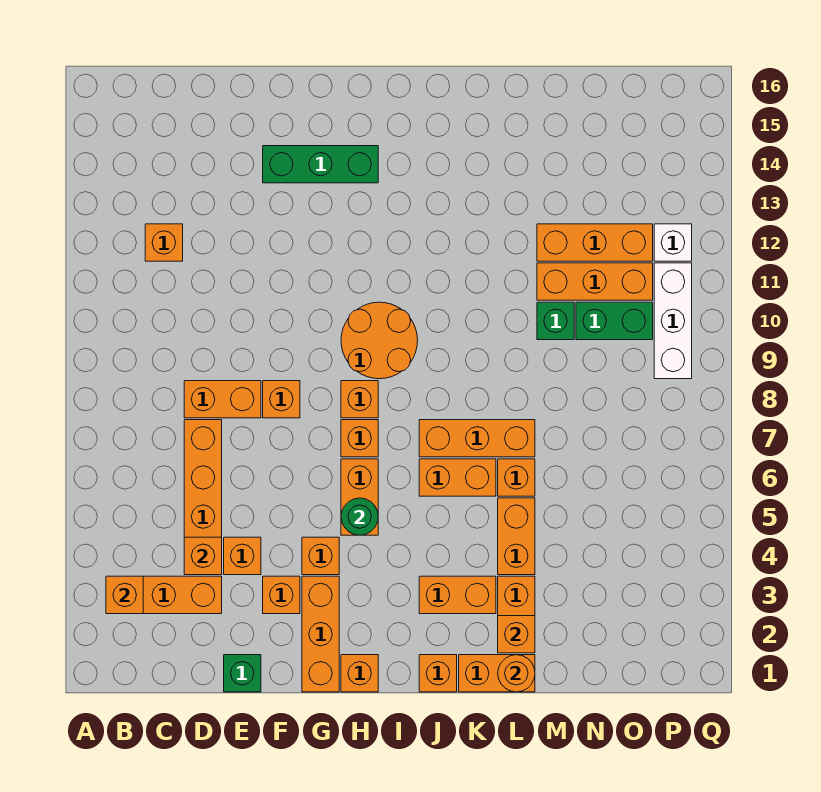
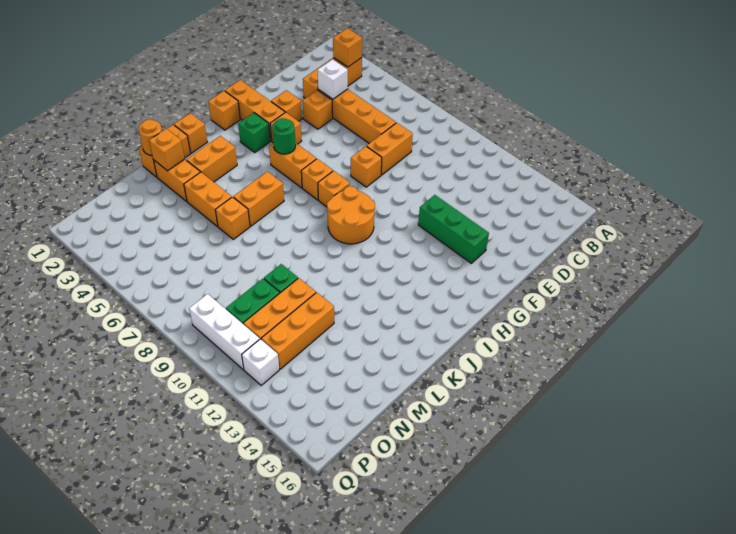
orange brick C12 level 1 -> none
orange brick D4 level 2 -> white brick D4 level 2
green brick E1 level 1 -> green brick H3 level 1
green brick F14:H14 level 1 -> green brick F12:F14 level 1
orange brick J7:L7 level 1 -> none

